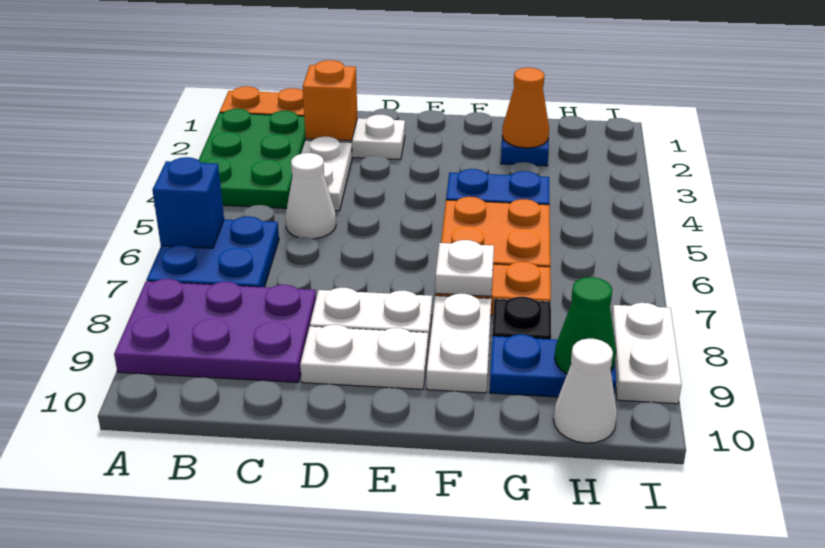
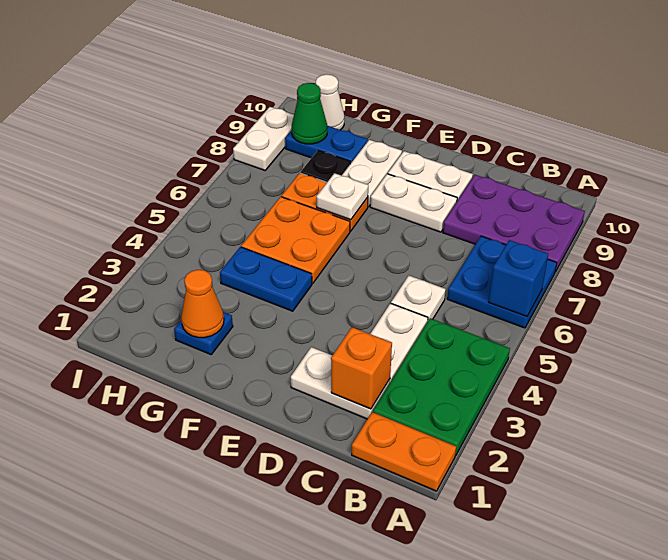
white cone C5 level 1 -> white plate C5 level 1

